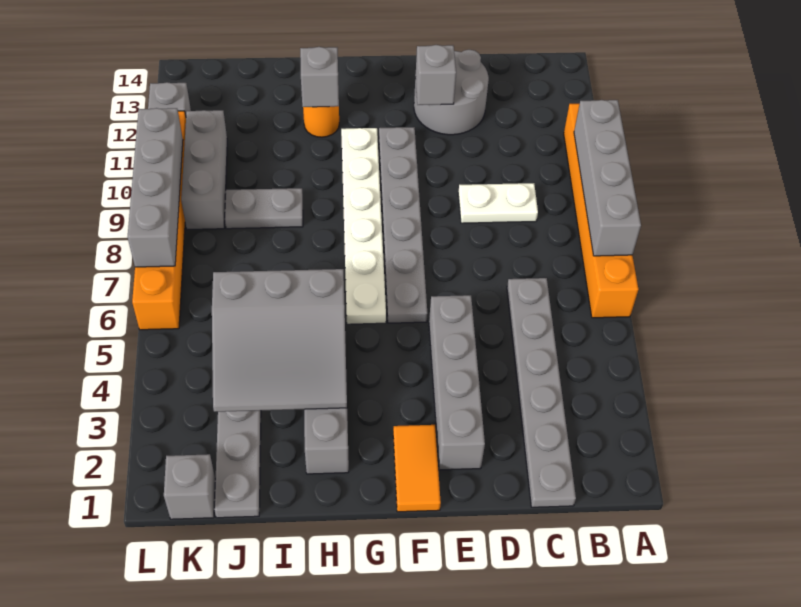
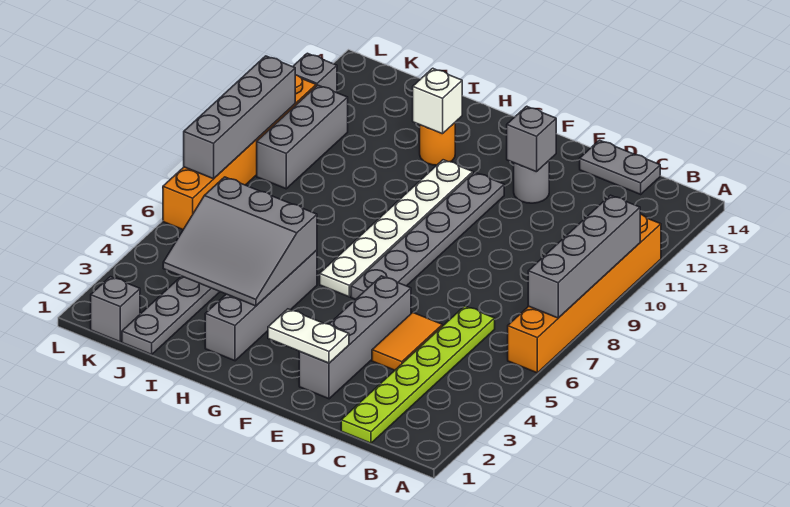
grey plate C1:C6 level 1 -> lime plate C1:C6 level 1
white plate C9:D9 level 1 -> white plate E2:F2 level 2
grey round brick D12:E13 level 1 -> grey round brick E12 level 1
orange tile F1:F2 level 1 -> orange tile D4:D5 level 1
grey brick H12 level 2 -> white brick H12 level 2
grey plate I9:J9 level 1 -> grey plate C14:D14 level 1

